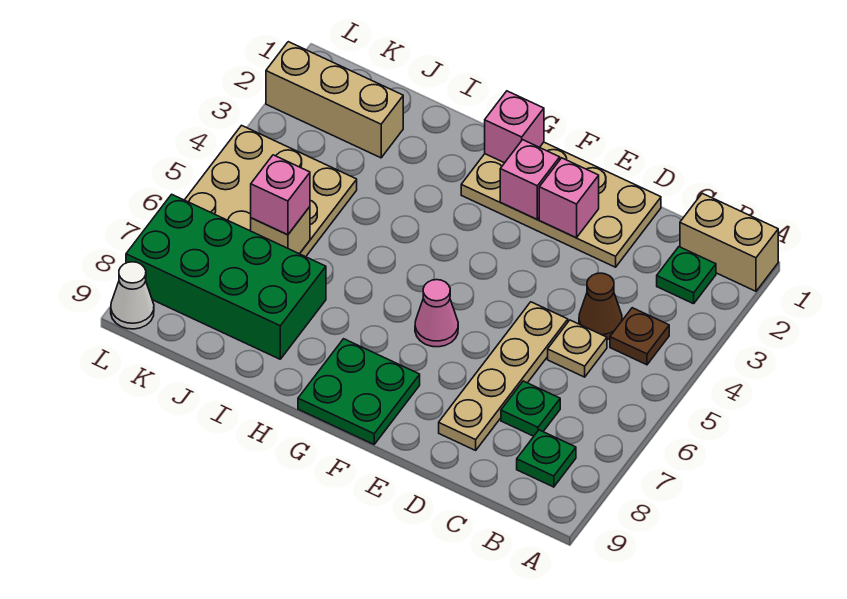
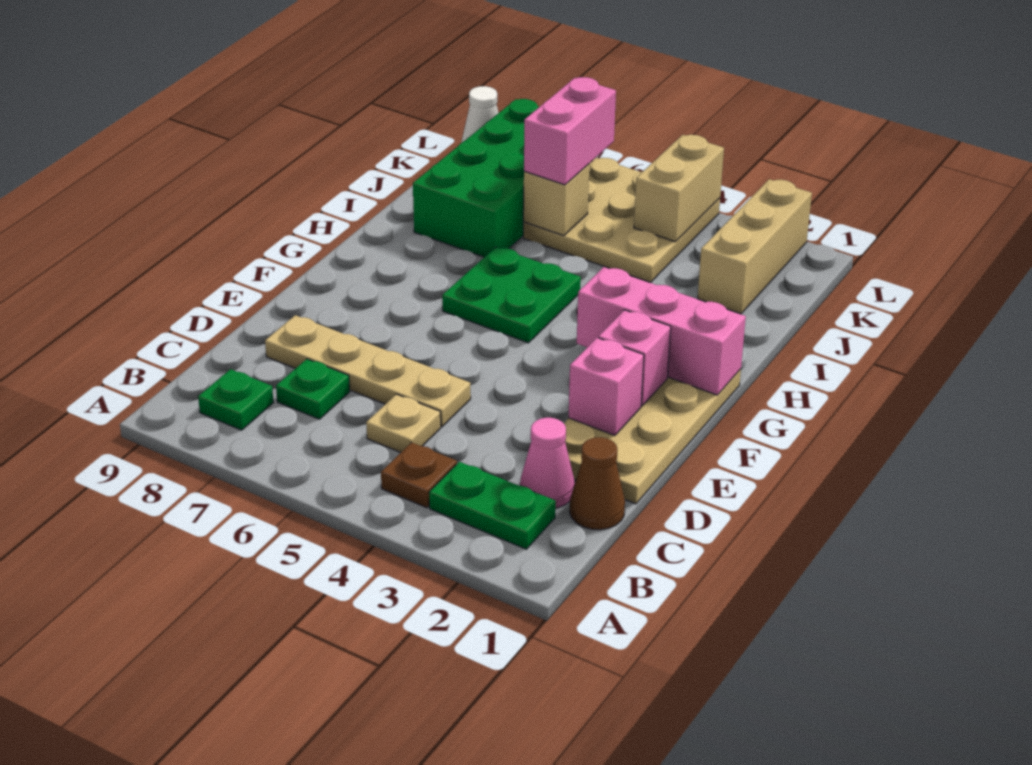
tan brick A1:B1 level 1 -> tan brick K4:L4 level 2
green plate B2 level 1 -> green plate B2:B3 level 1
brown cone C4 level 1 -> brown cone C1 level 1
pink cone F6 level 1 -> pink cone C2 level 1
green plate F8:G9 level 1 -> green plate G5:H6 level 1
pink brick G1 level 2 -> pink brick G1:G3 level 2
pink brick J6 level 3 -> pink brick J6:K6 level 3

